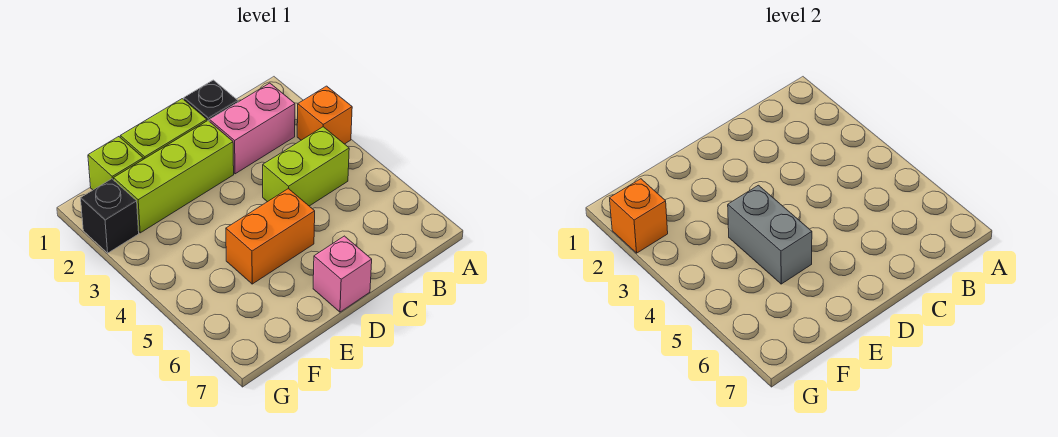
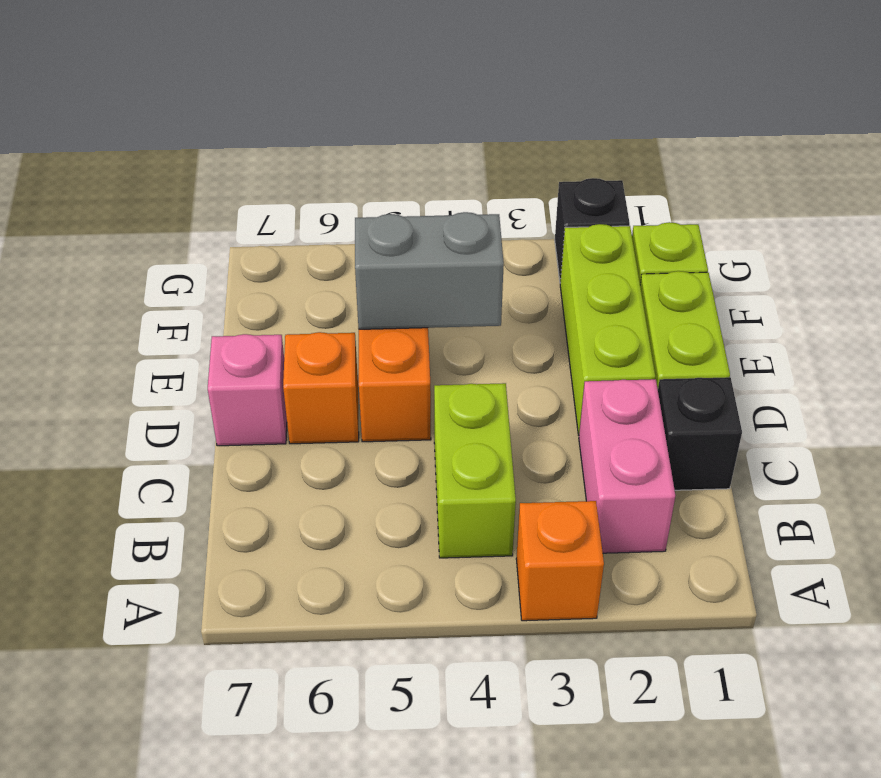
orange brick G2 level 2 -> orange brick D6 level 1

